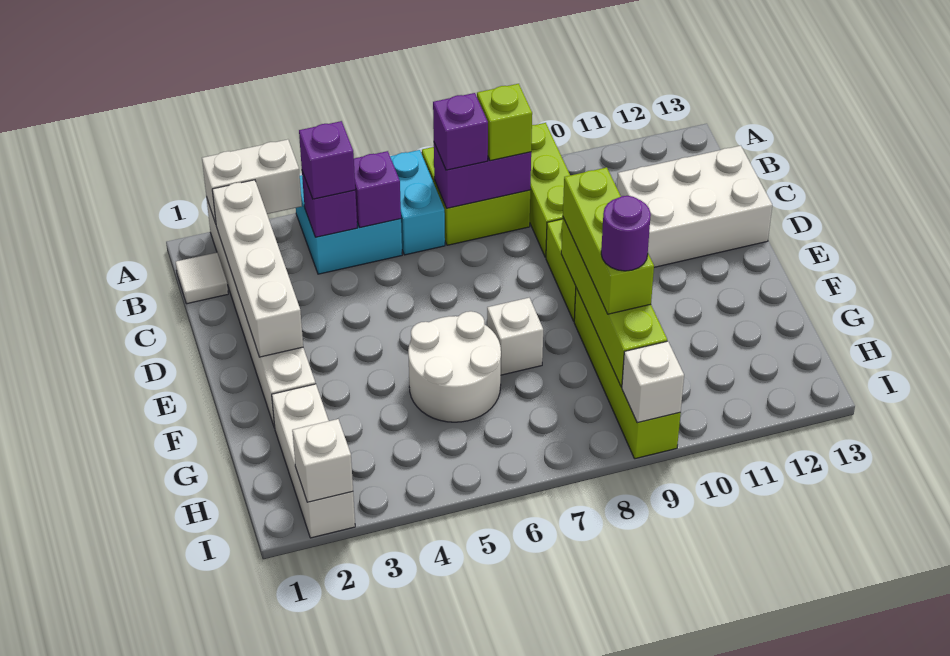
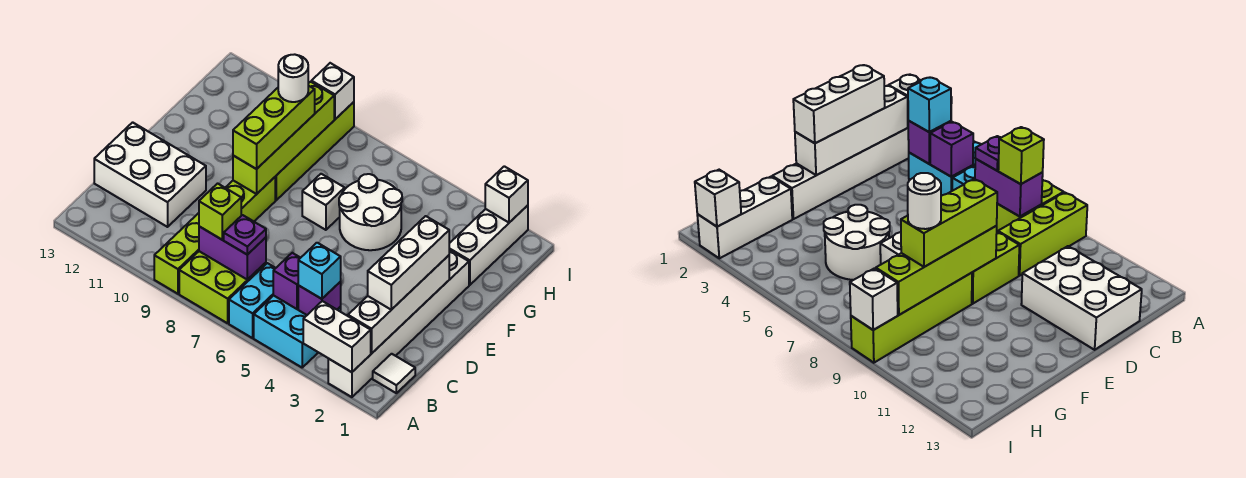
purple brick B4 level 3 -> cyan brick B4 level 3
purple brick B7 level 3 -> purple plate B7 level 3
none -> white brick C2:E2 level 3
purple round brick G9 level 4 -> white round brick G9 level 4

